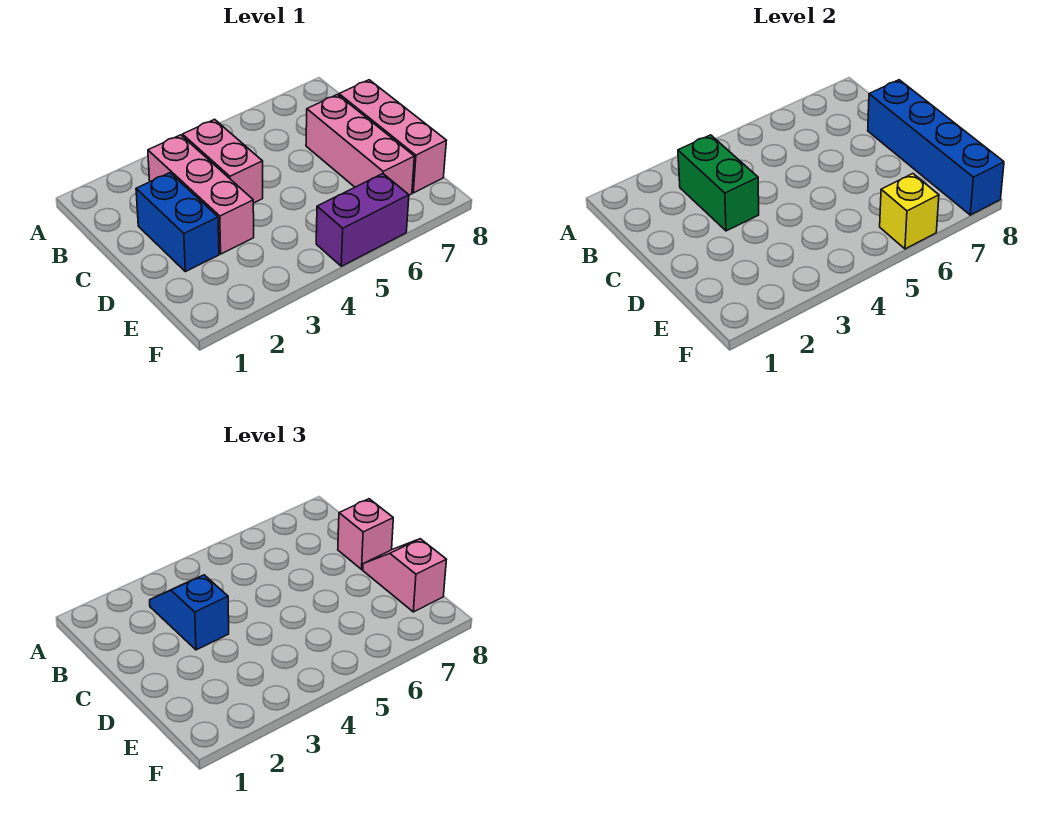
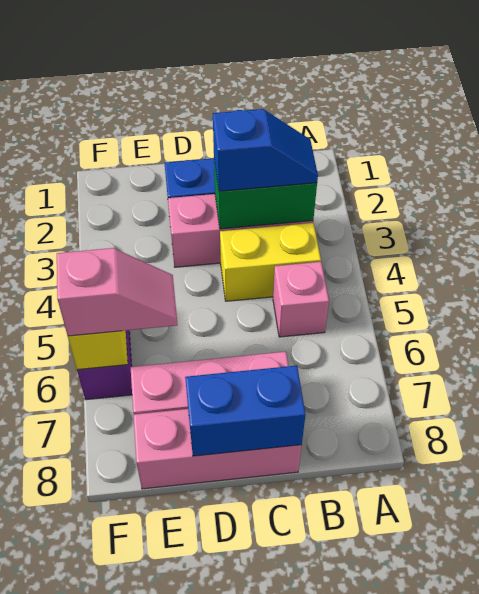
pink brick B4:C4 level 1 -> yellow brick B4:C4 level 1
blue brick C8:F8 level 2 -> blue brick C8:D8 level 2
pink brick C8 level 3 -> pink brick B5 level 1
pink slope D8:E8 level 3 top E -> pink slope E6:F6 level 3 top F

